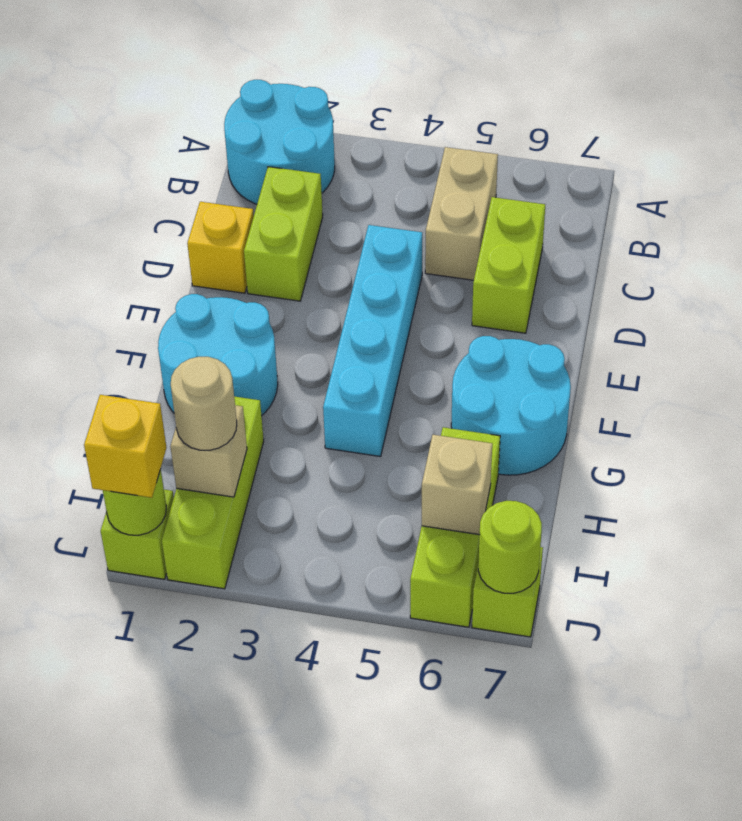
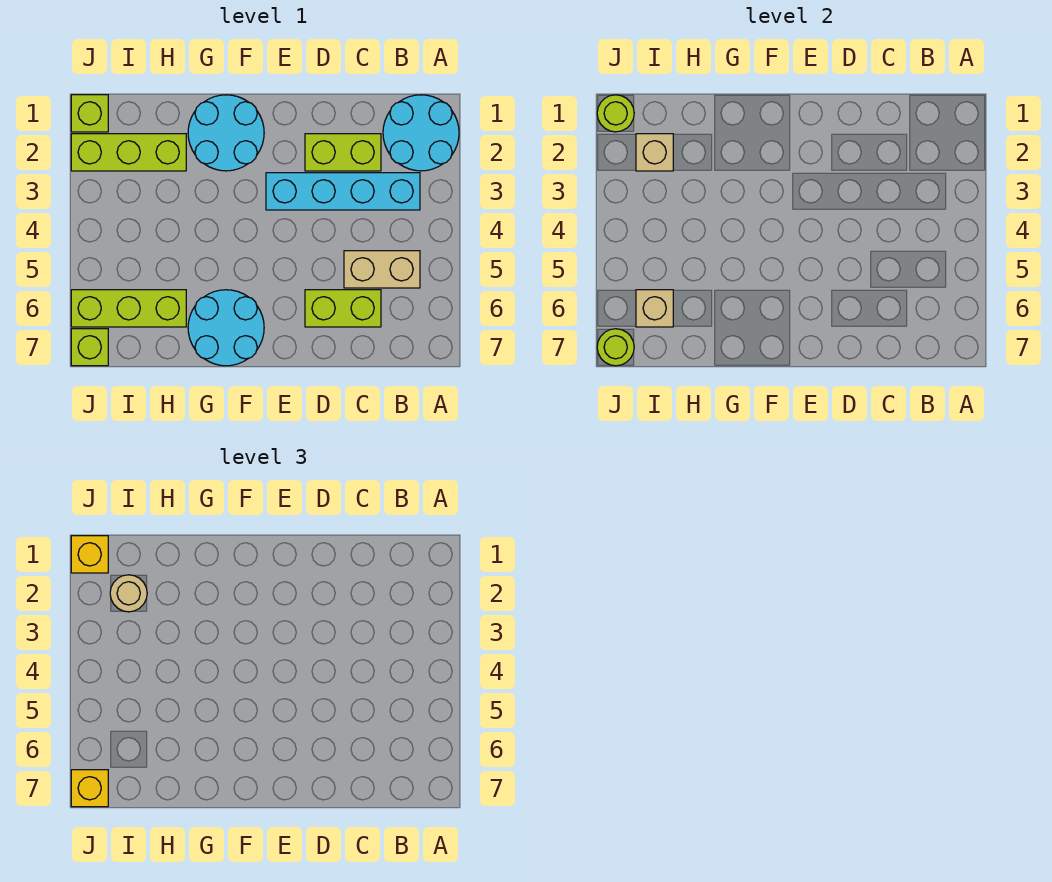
yellow brick D1 level 1 -> yellow brick J7 level 3
cyan brick D4:G4 level 1 -> cyan brick B3:E3 level 1

